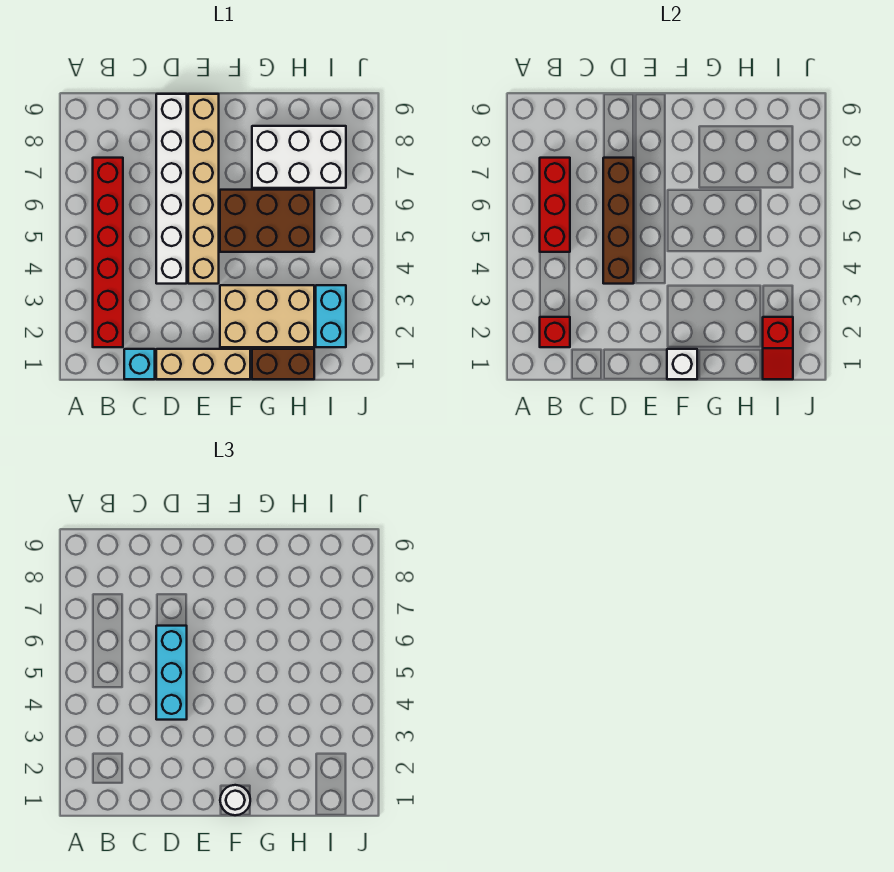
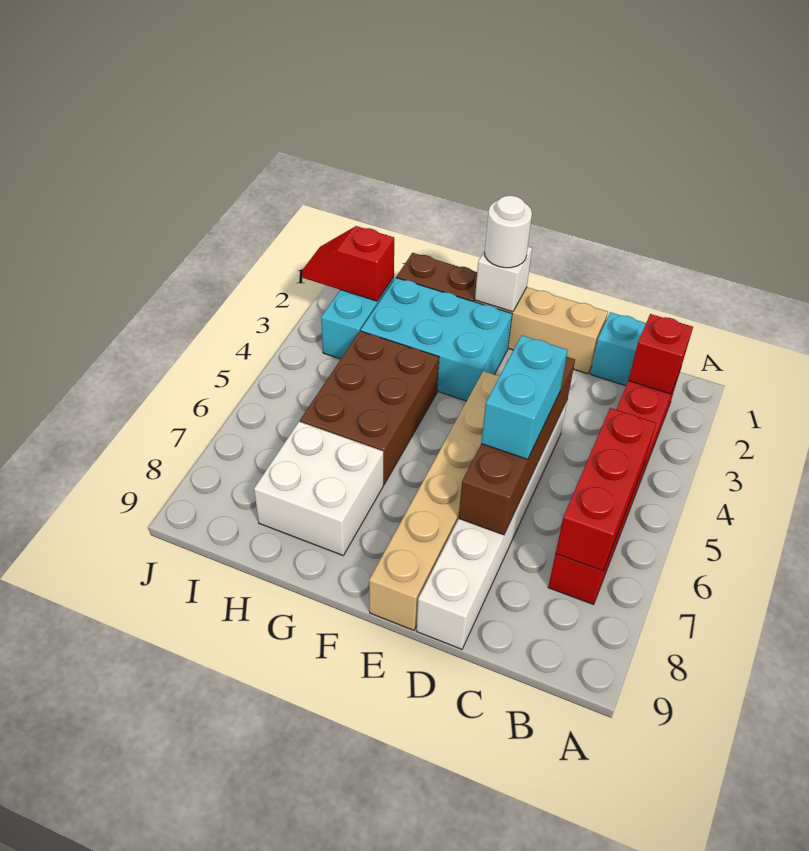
cyan brick D4:D6 level 3 -> cyan brick D5:D6 level 3
tan brick F2:H3 level 1 -> cyan brick F2:H3 level 1
brown brick F5:H6 level 1 -> brown brick G4:H6 level 1
white brick G7:I8 level 1 -> white brick G7:H8 level 1
red slope I1:I2 level 2 top 2 -> red slope I2:J2 level 2 top I

